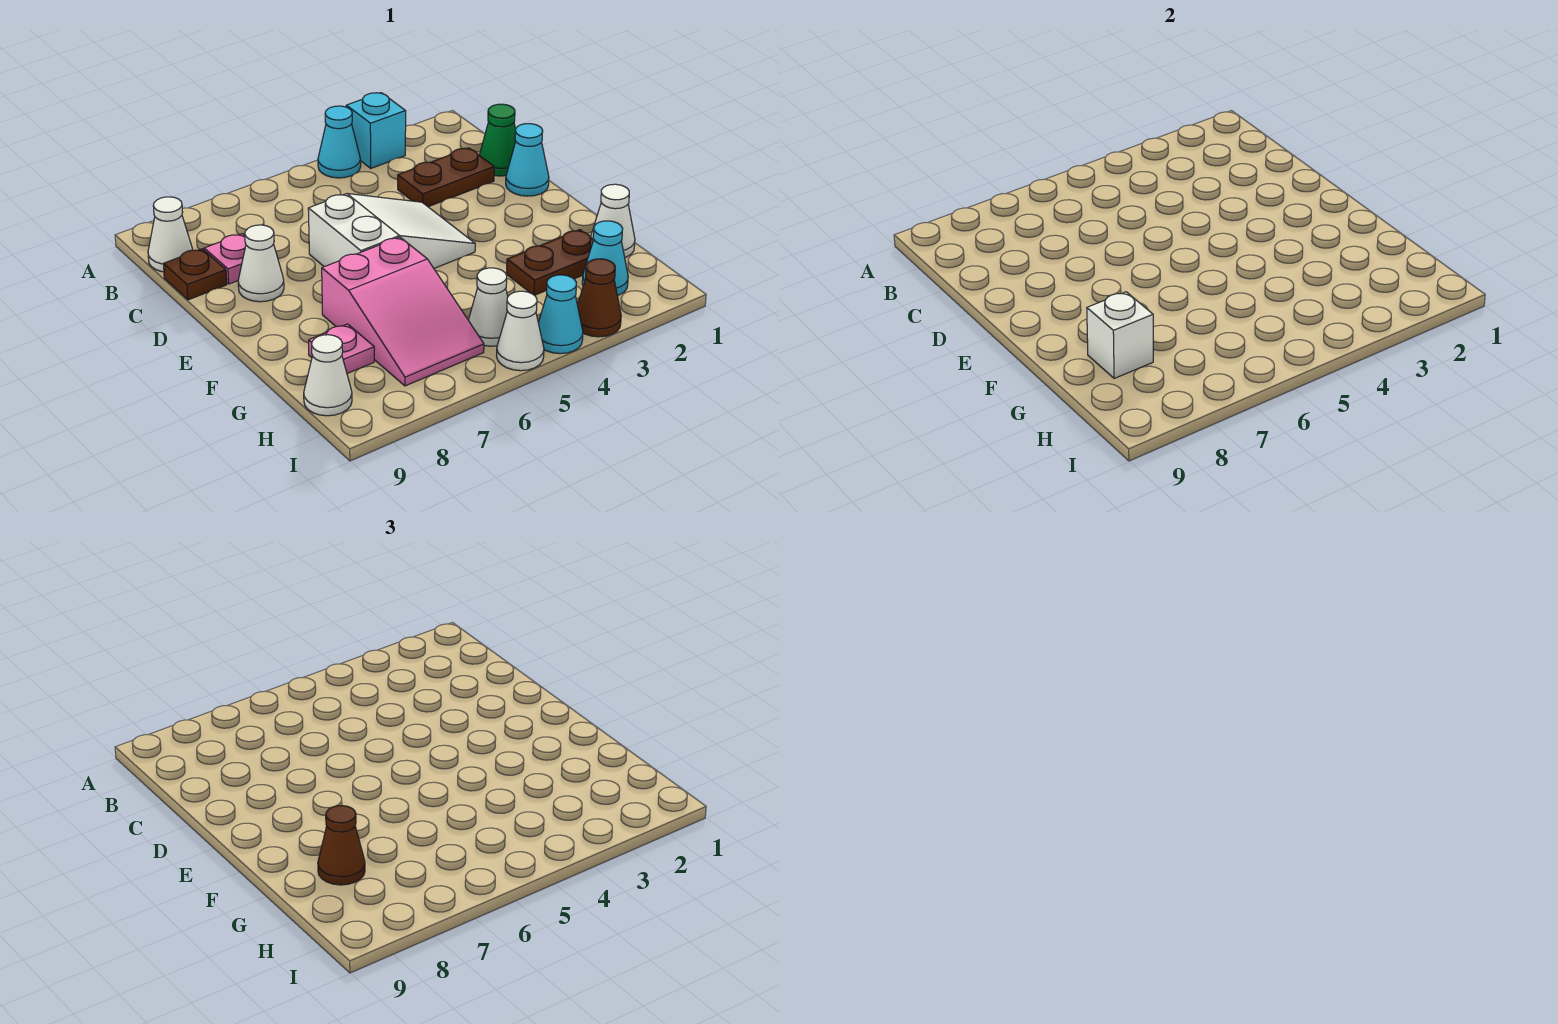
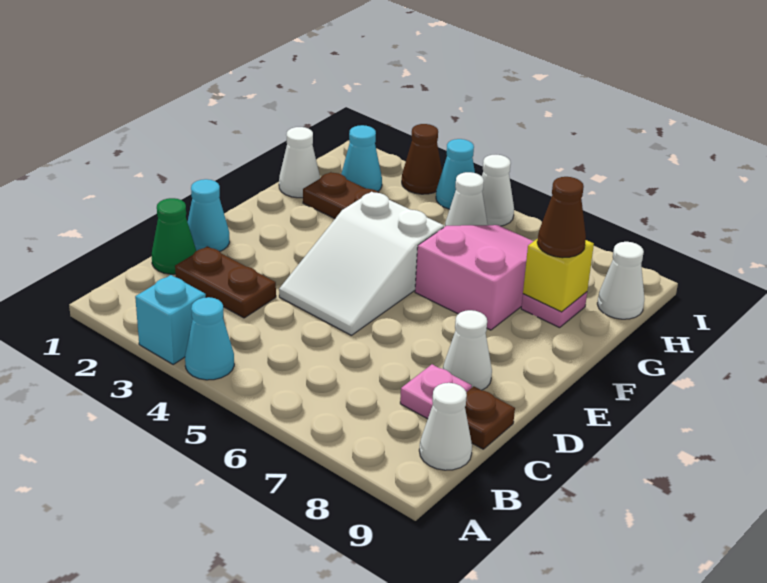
white slope D4:E6 level 1 top 6 -> white slope D4:F5 level 1 top F
white brick G8 level 2 -> yellow brick G8 level 2

